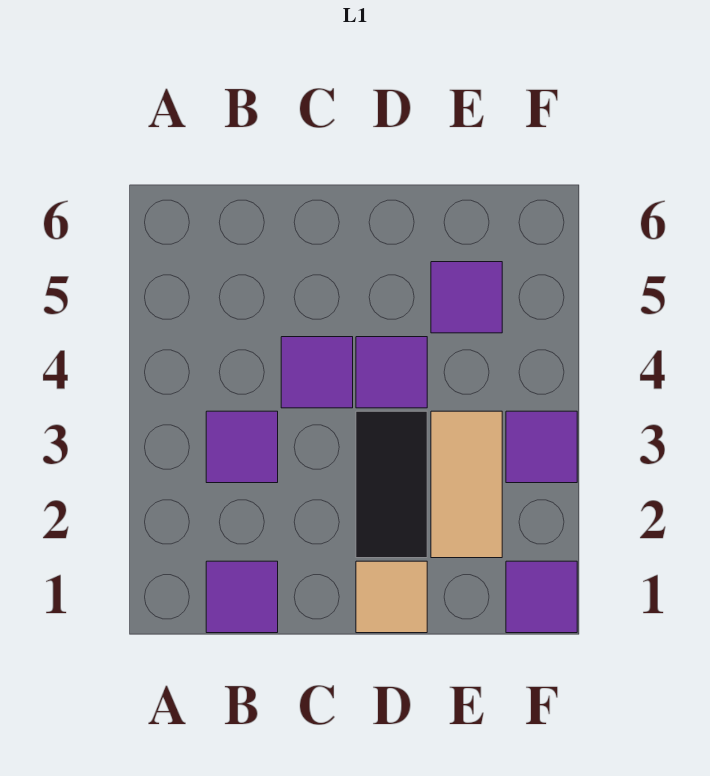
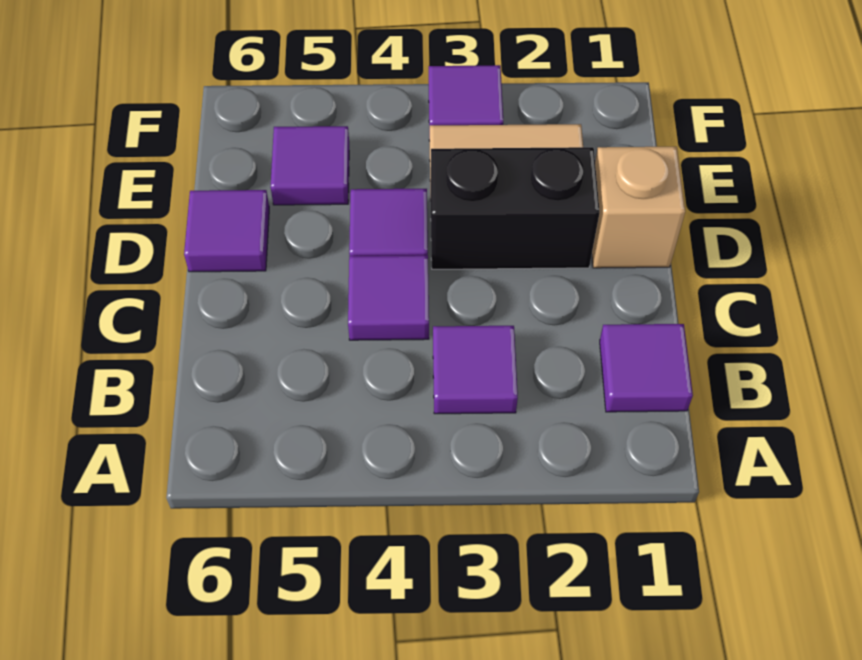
tan tile D1 level 1 -> tan brick D1 level 1
black tile D2:D3 level 1 -> black brick D2:D3 level 1
purple tile F1 level 1 -> purple tile D6 level 1

